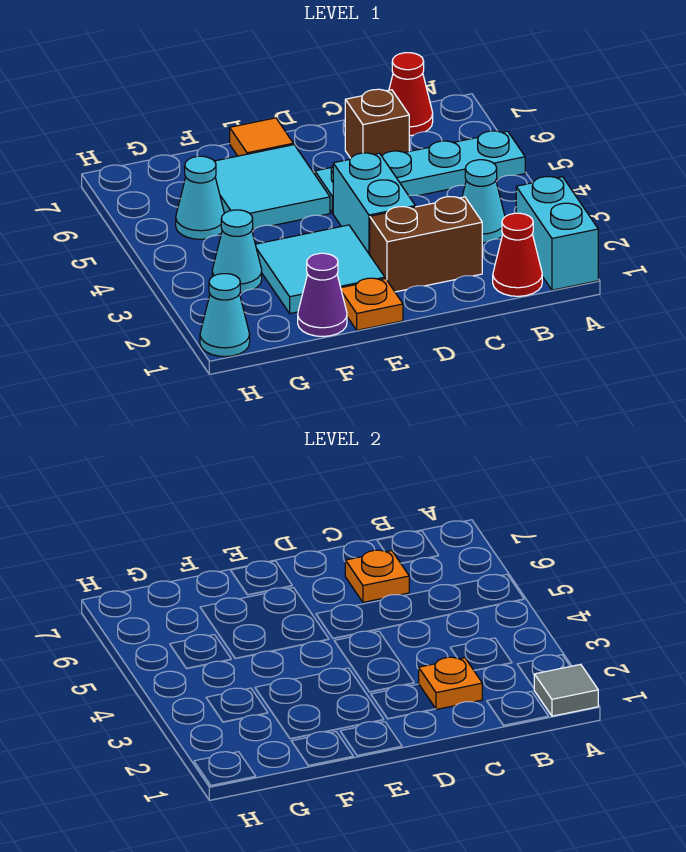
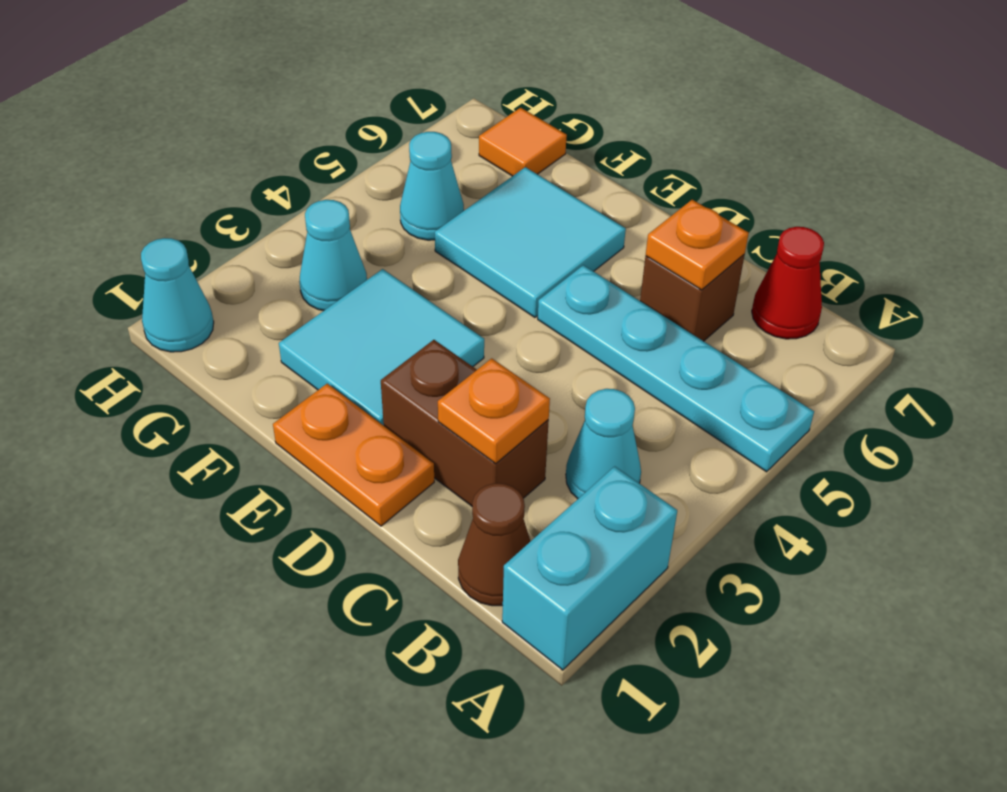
grey tile A1 level 2 -> none
red cone B1 level 1 -> brown cone B1 level 1
cyan brick D3:D4 level 1 -> none
orange plate E1 level 1 -> orange plate D1:E1 level 1
orange tile E7 level 1 -> orange tile G7 level 1
purple cone F1 level 1 -> none

